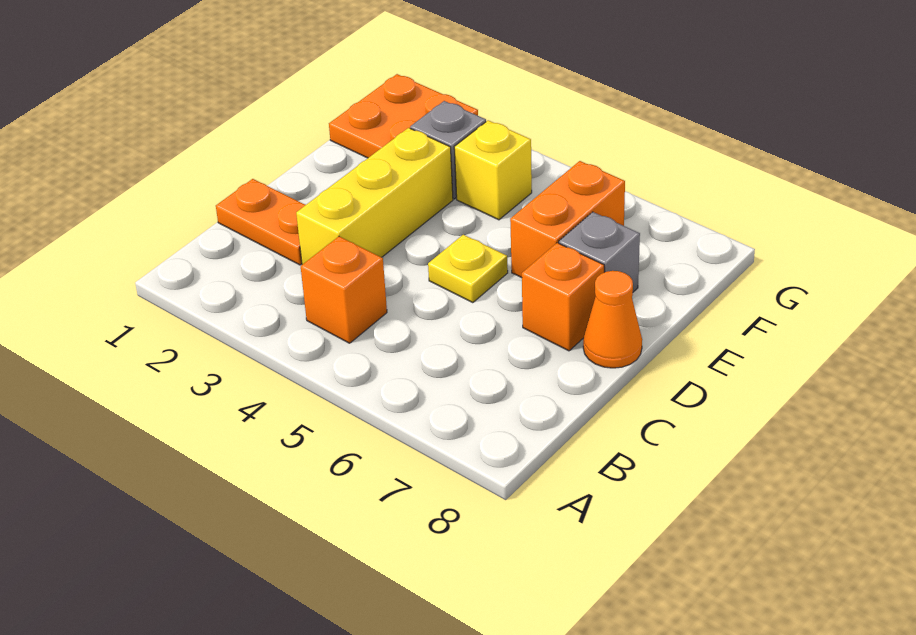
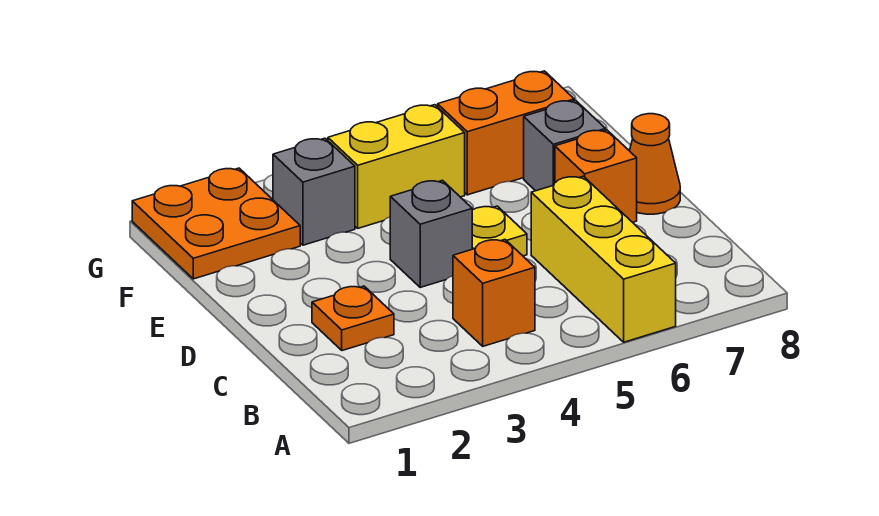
orange plate C1:C2 level 1 -> orange plate C2 level 1
yellow brick C3:E3 level 1 -> yellow brick A6:C6 level 1
none -> grey brick D4 level 1
orange brick E6:F6 level 1 -> orange brick F6:F7 level 1
yellow brick F4 level 1 -> yellow brick F4:F5 level 1

